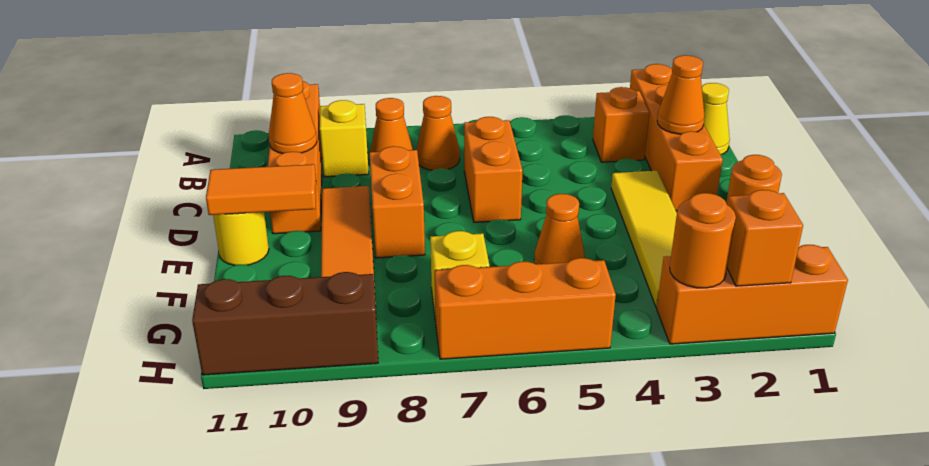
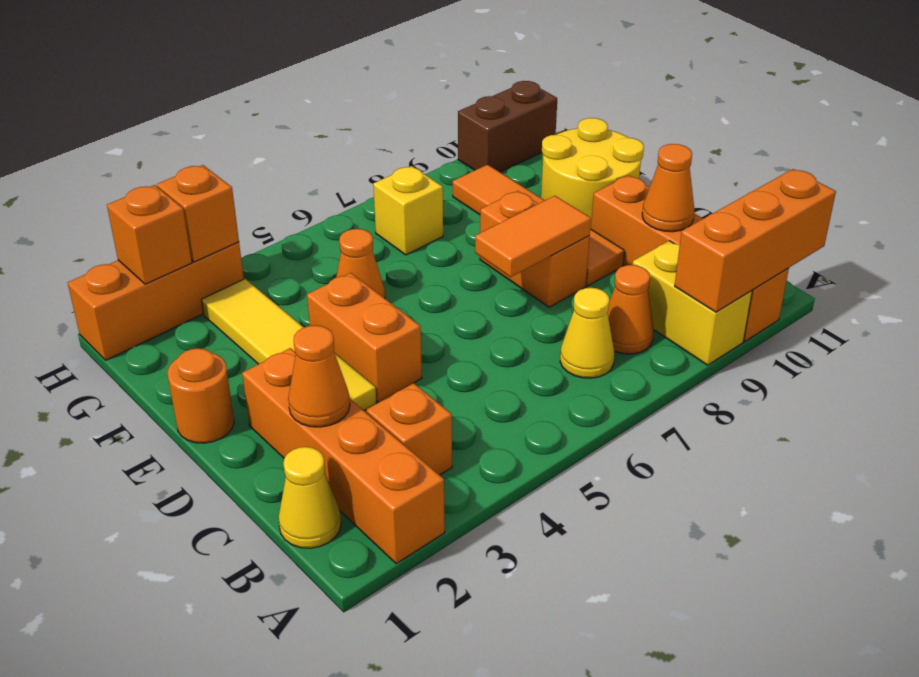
orange cone B7 level 1 -> yellow cone B7 level 1
yellow brick B9 level 1 -> yellow brick A9:B9 level 1
orange brick C6:D6 level 1 -> orange brick D4:E4 level 1
orange tile E10:E11 level 2 -> orange tile D7:D8 level 2
yellow round brick E11 level 1 -> yellow round brick E10:F11 level 1
orange round brick H3 level 2 -> orange brick H3 level 2
orange brick H5:H7 level 1 -> orange brick A9:A11 level 2
brown brick H9:H11 level 1 -> brown brick H10:H11 level 1

